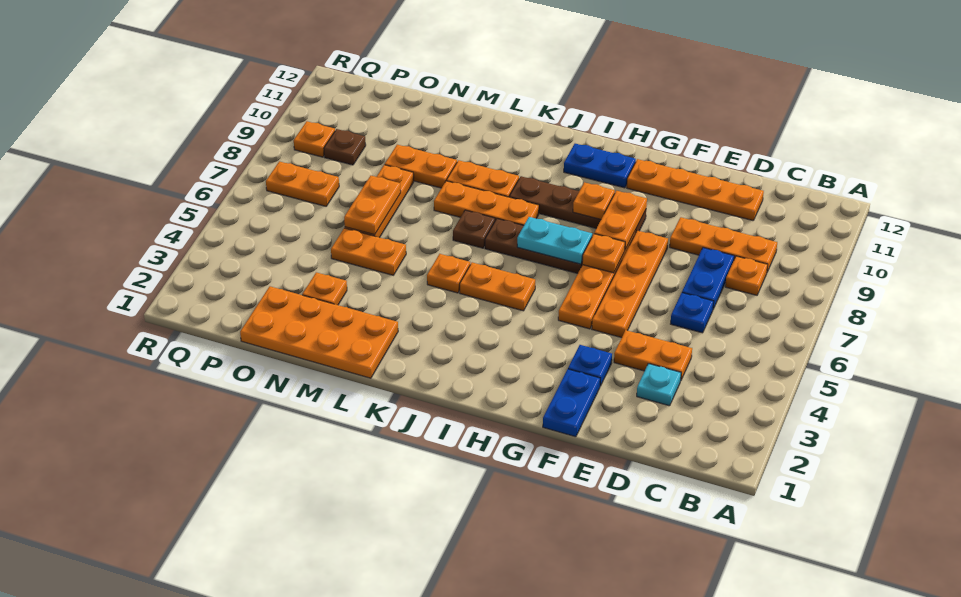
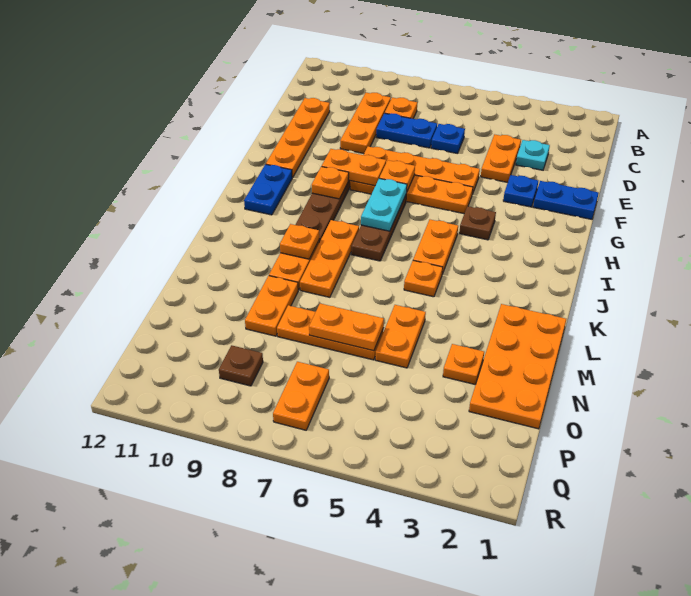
brown plate K7 level 1 -> brown plate H4 level 1
orange plate Q9 level 1 -> orange plate K9 level 2

